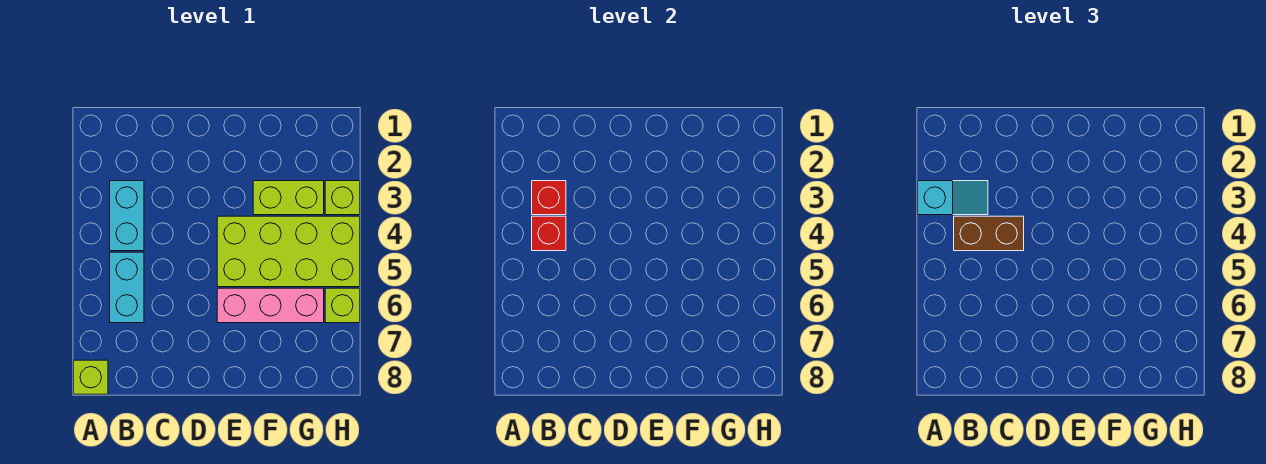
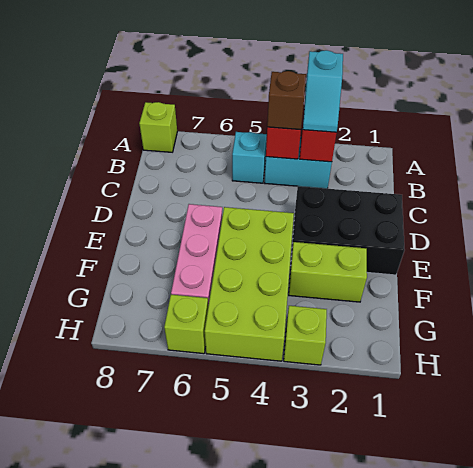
brown brick B4:C4 level 3 -> brown brick B4 level 3
cyan brick B5:B6 level 1 -> cyan brick B5 level 1
none -> black brick D1:E3 level 1
lime brick F3:G3 level 1 -> lime brick F2:F3 level 1

